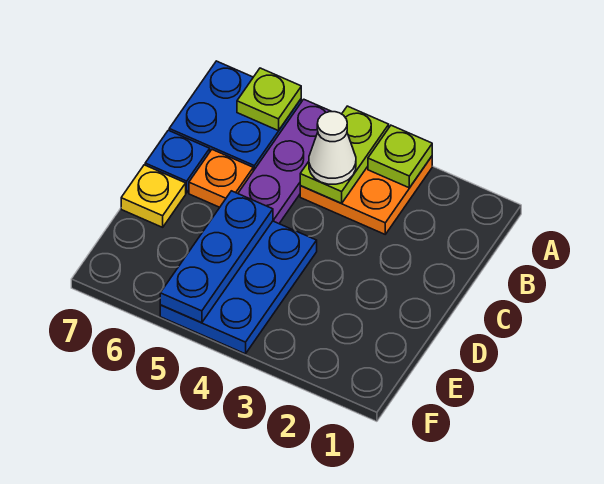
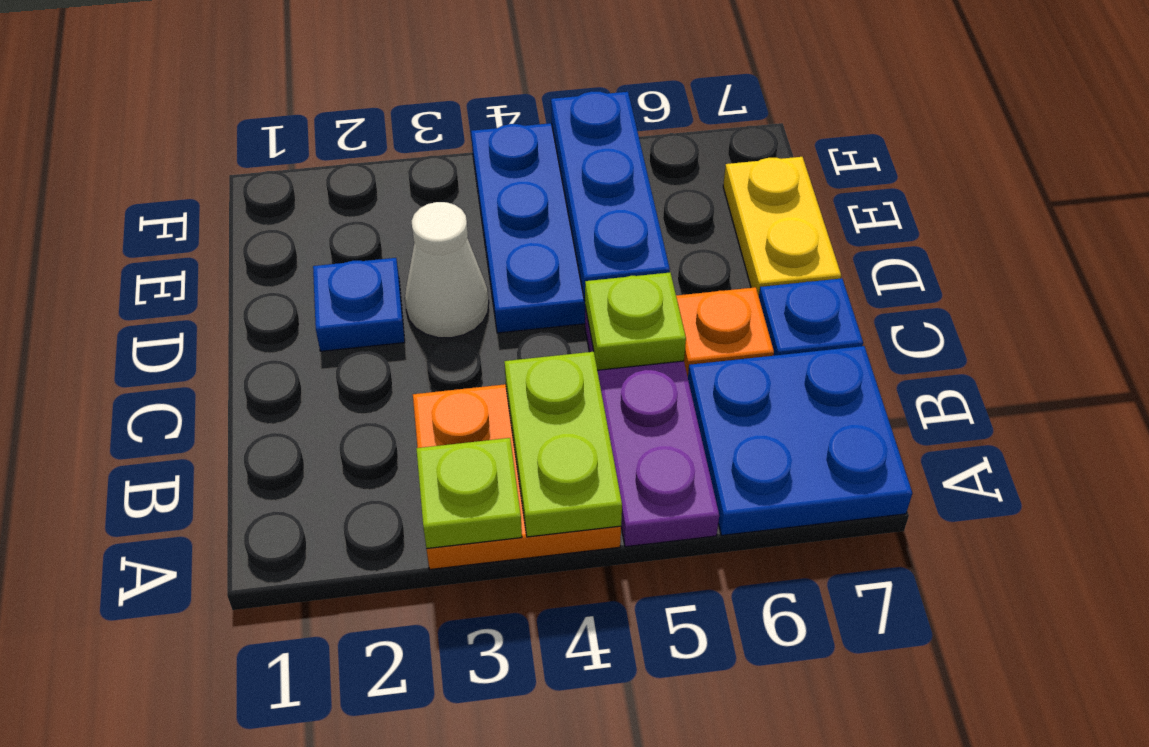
lime plate A6 level 2 -> lime plate C5 level 2
white cone B4 level 3 -> white cone D3 level 1
none -> blue plate D2 level 1
yellow plate D7 level 1 -> yellow plate D7:E7 level 1

